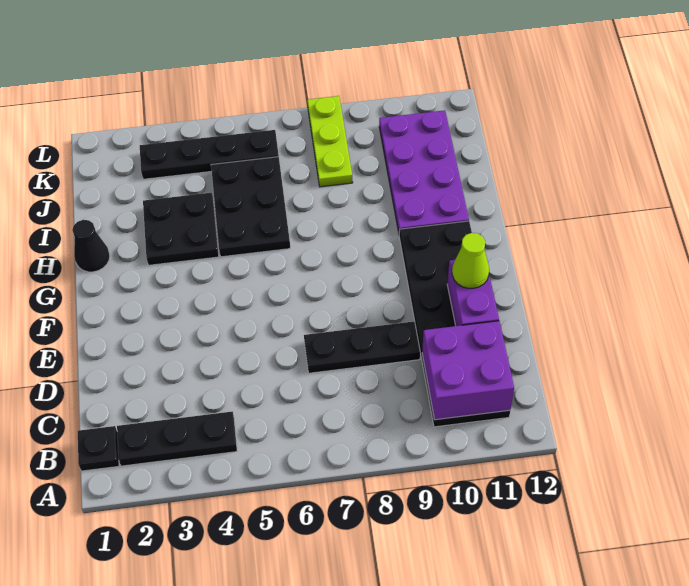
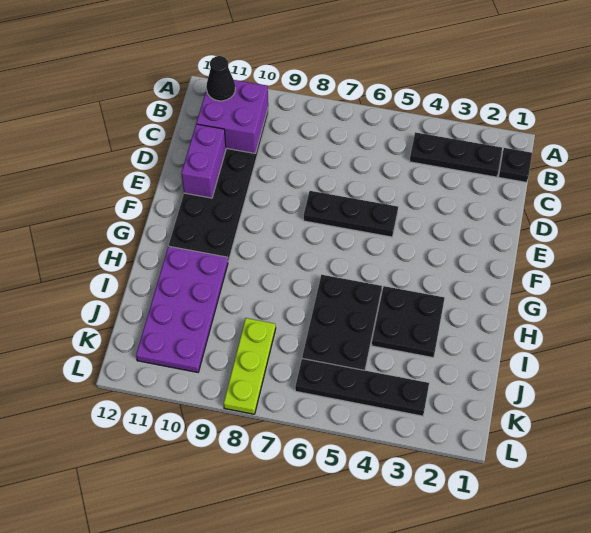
black plate D7:D9 level 1 -> black plate E5:E7 level 1
lime cone E11 level 3 -> none
black cone H1 level 1 -> black cone B11 level 3

